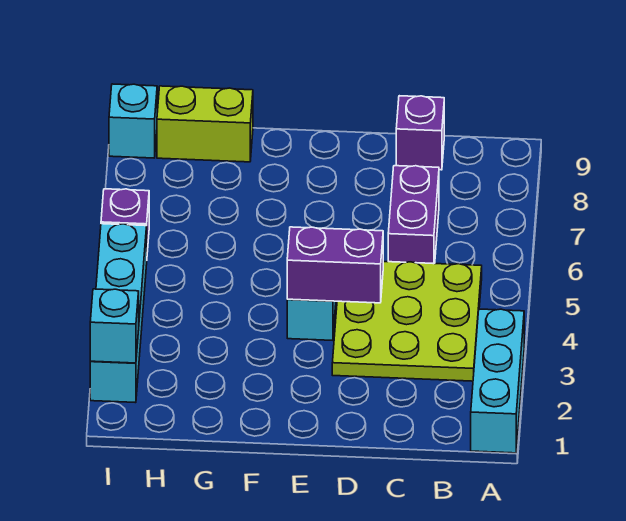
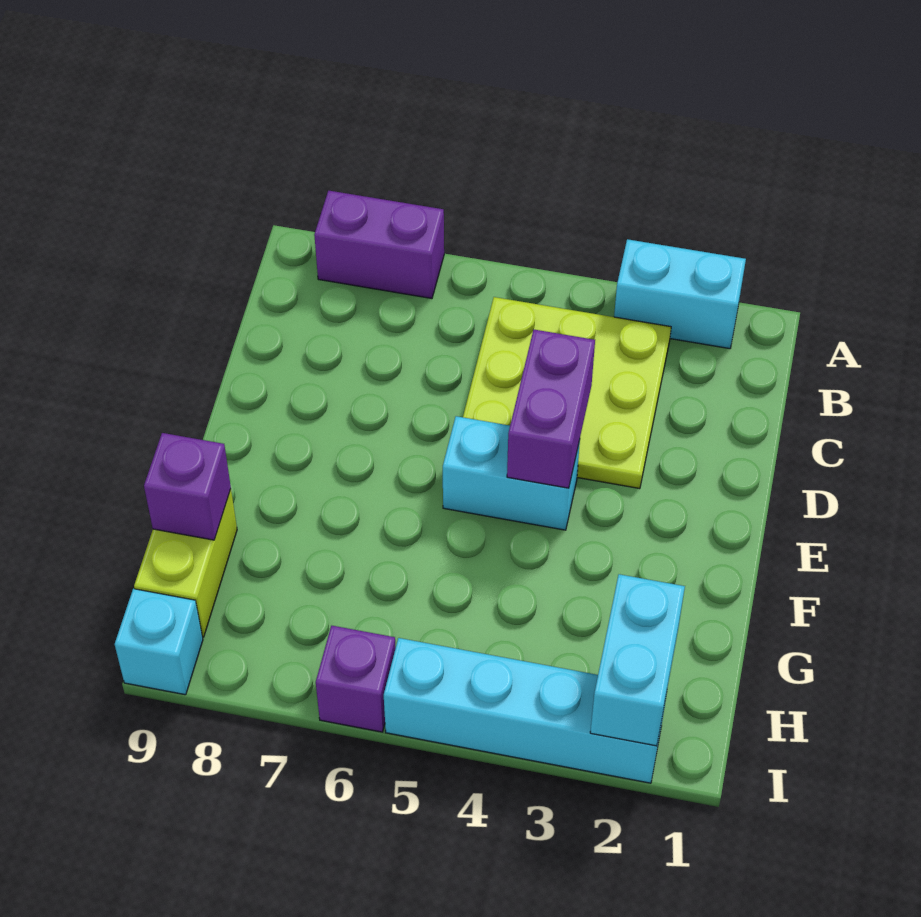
cyan brick A1:A3 level 1 -> cyan brick A2:A3 level 1
purple brick C6:C7 level 1 -> purple brick A7:A8 level 1
purple brick C9 level 1 -> purple brick G9 level 2
cyan brick I2 level 2 -> cyan brick H2:I2 level 2

